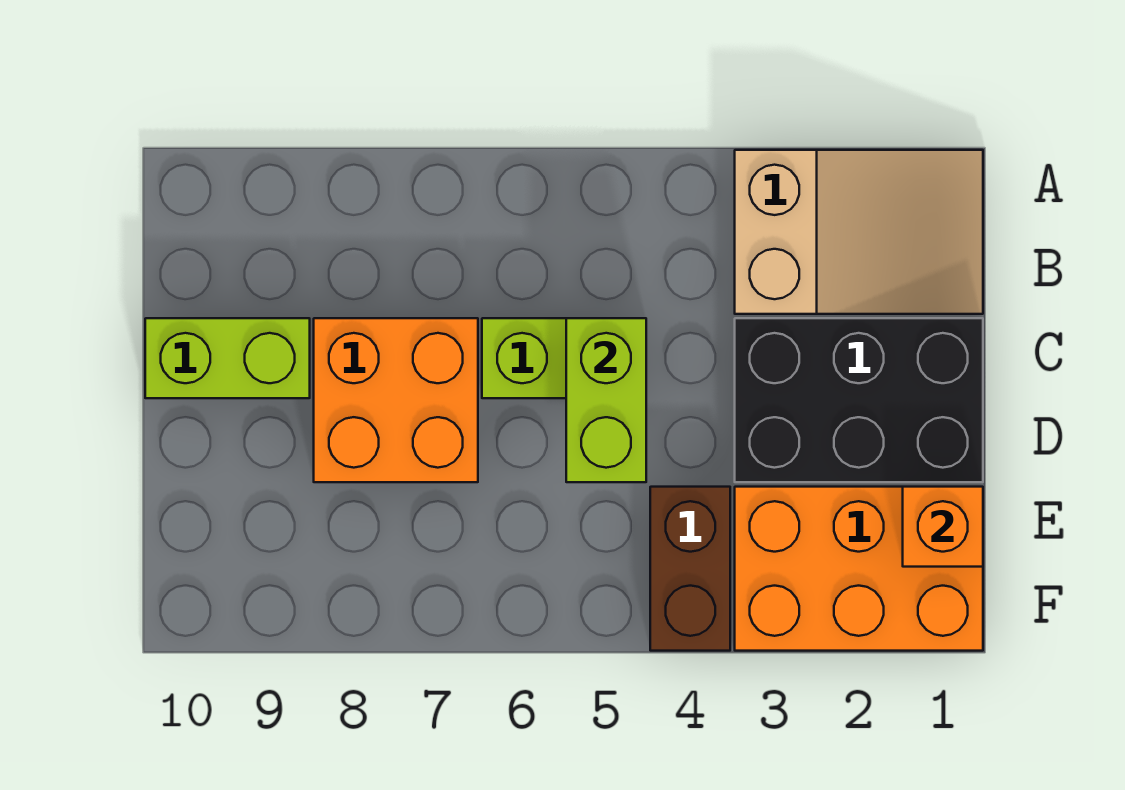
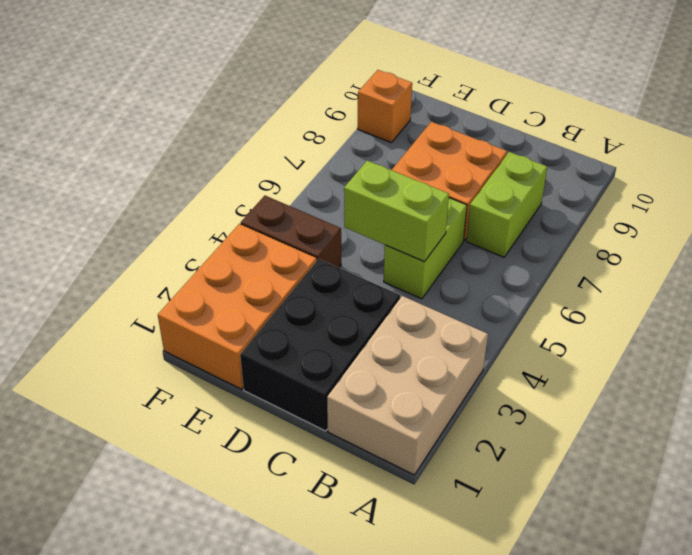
tan slope A1:B3 level 1 top 3 -> tan brick A1:B3 level 1
lime brick C9:C10 level 1 -> lime brick B7:B8 level 1
orange brick E1 level 2 -> orange brick F9 level 1

